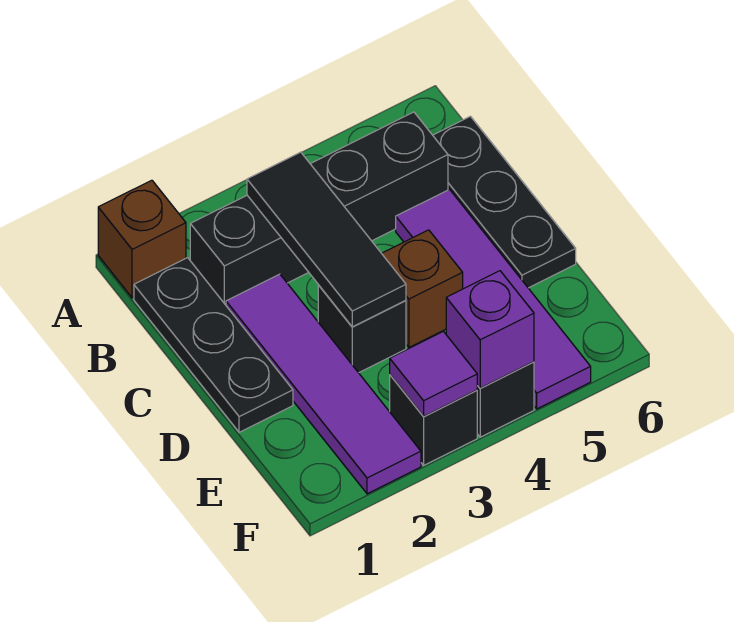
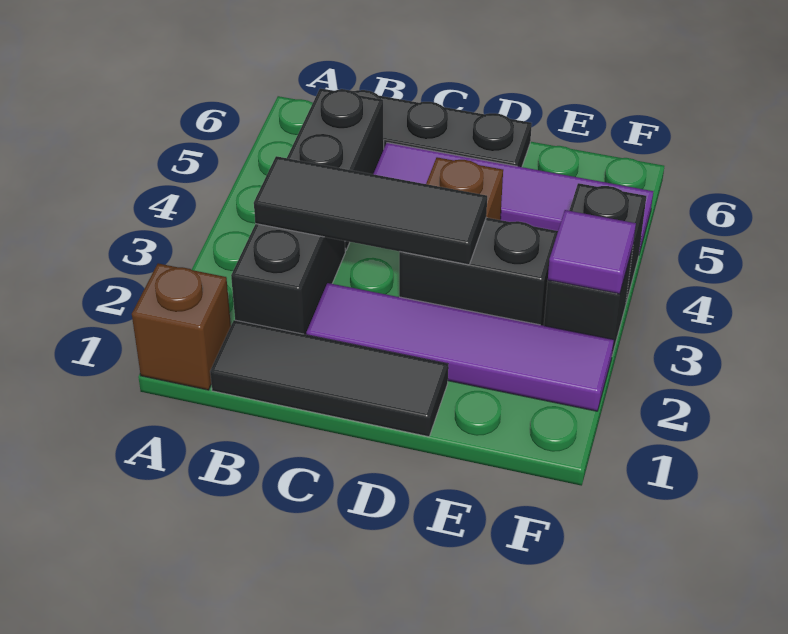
black plate B1:D1 level 1 -> black tile B1:D1 level 1
black brick D3 level 1 -> black brick D3:E3 level 1
purple brick F4 level 2 -> none

